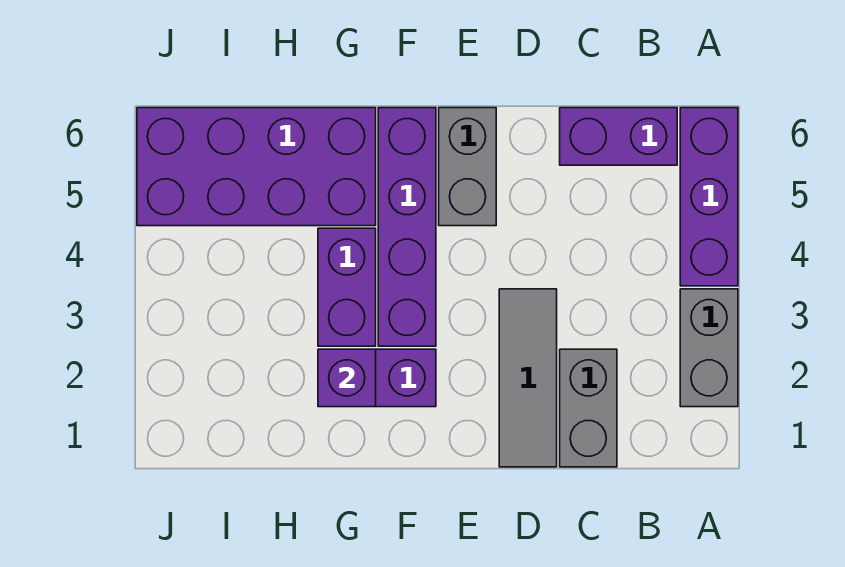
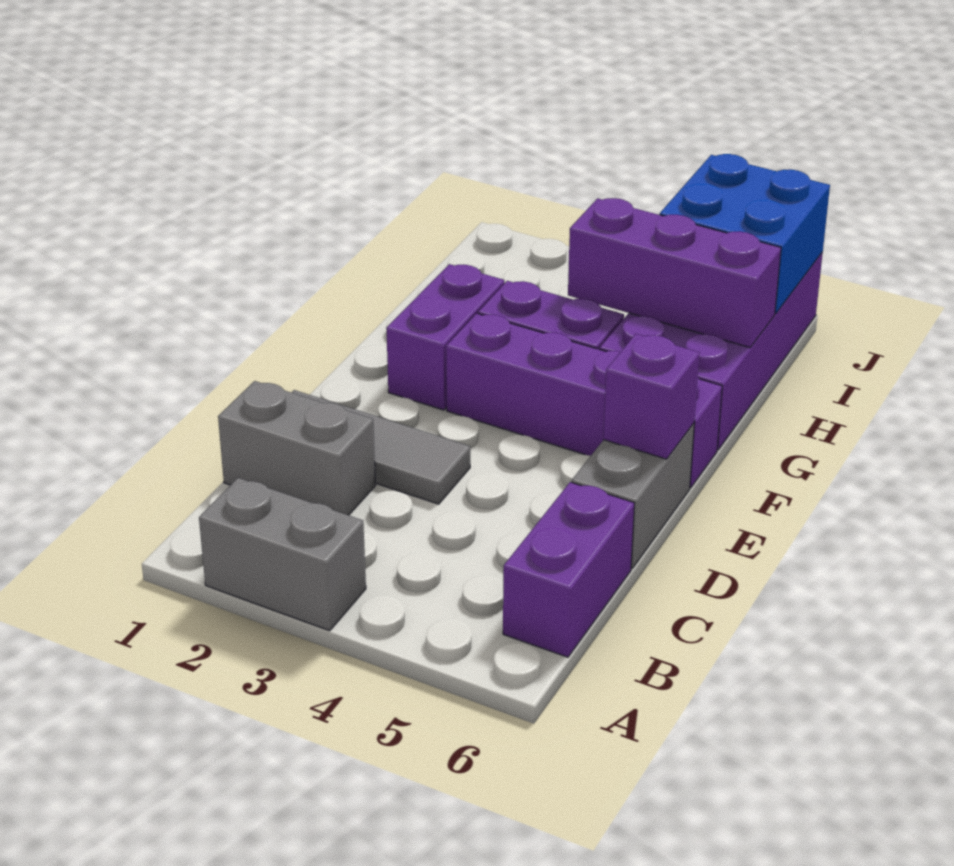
purple brick A4:A6 level 1 -> purple brick H4:H6 level 2
grey brick E5:E6 level 1 -> grey brick D6:E6 level 1
purple brick G2 level 2 -> purple brick E6 level 2
none -> blue brick I5:J6 level 2

